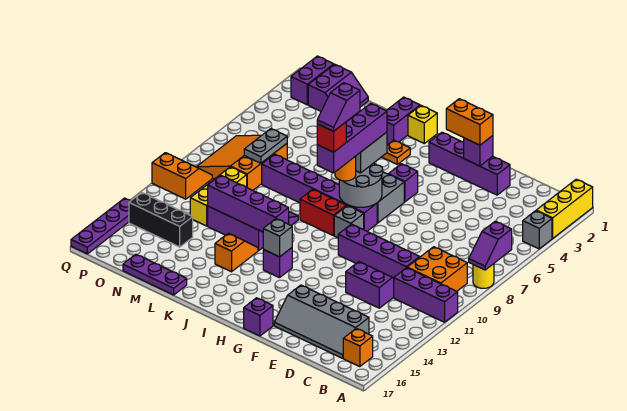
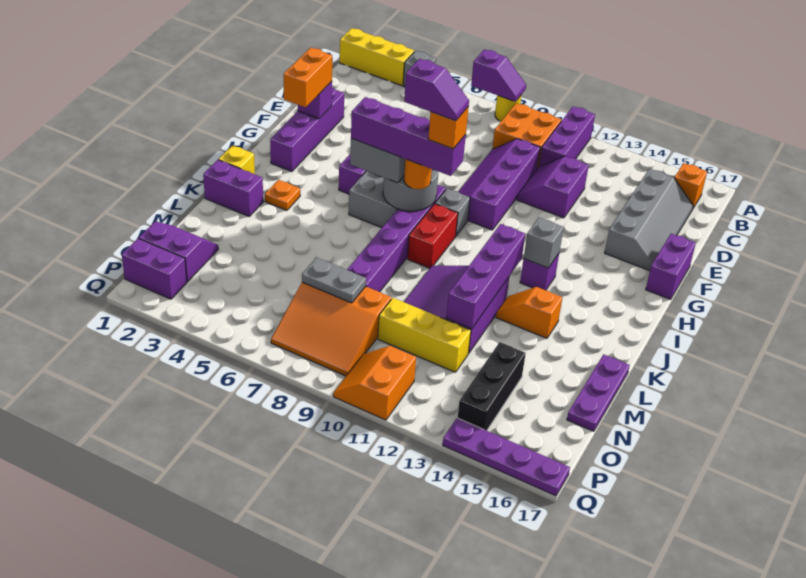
purple brick G17 level 1 -> purple brick F17:G17 level 1
red brick I9 level 5 -> orange brick I9 level 5

